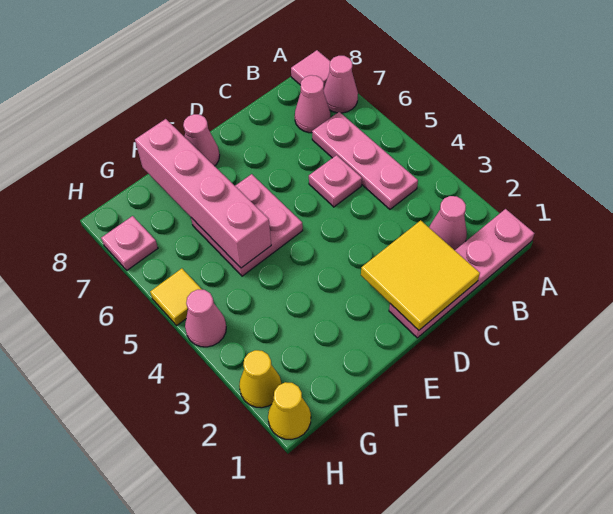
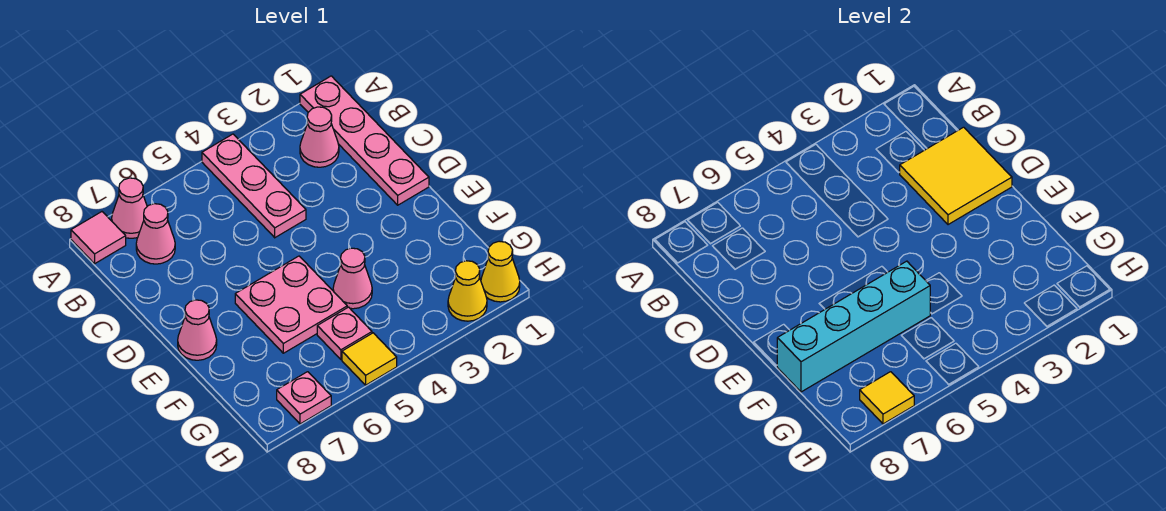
pink plate B4:B6 level 1 -> pink plate A4:C4 level 1
pink plate C5 level 1 -> pink plate G5 level 1
pink brick F5:F8 level 2 -> cyan brick F5:F8 level 2
pink cone H4 level 1 -> pink cone F4 level 1
none -> yellow tile H7 level 2

